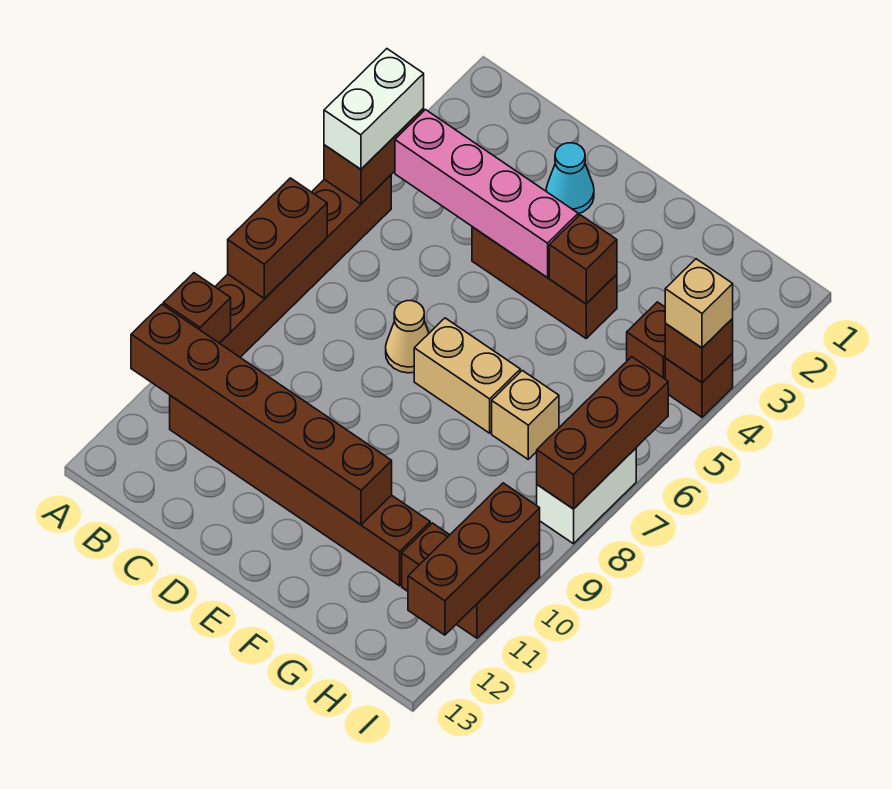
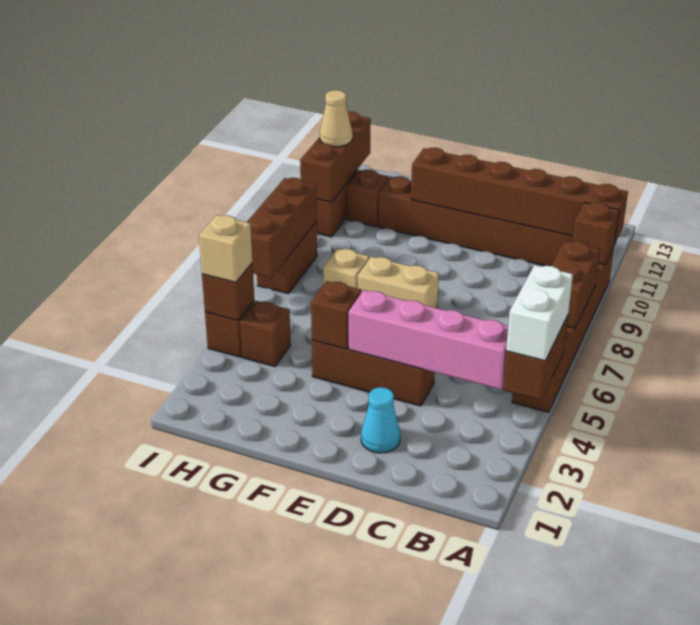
tan cone D7 level 1 -> tan cone I11 level 3
white brick I7:I8 level 1 -> brown brick I7:I8 level 1

